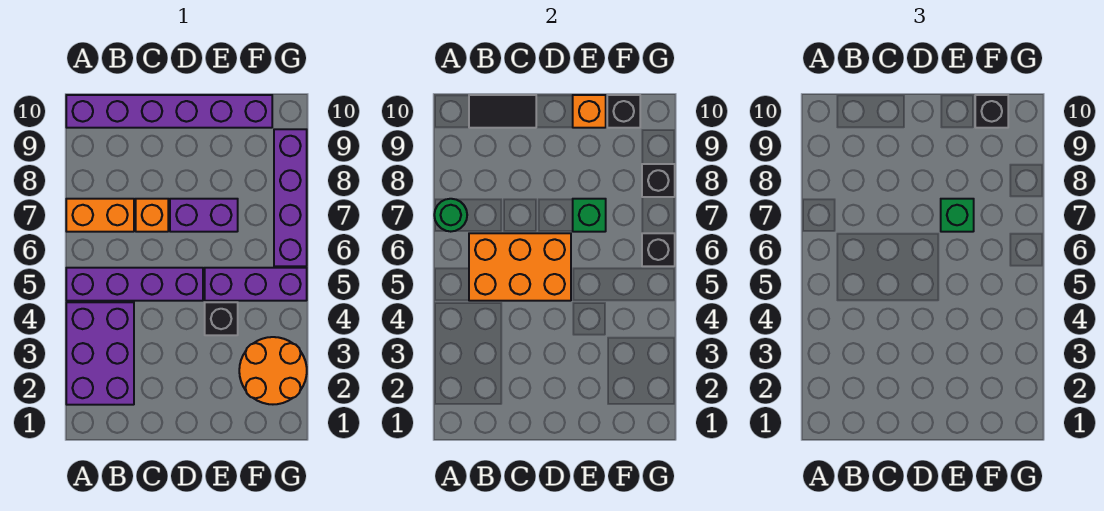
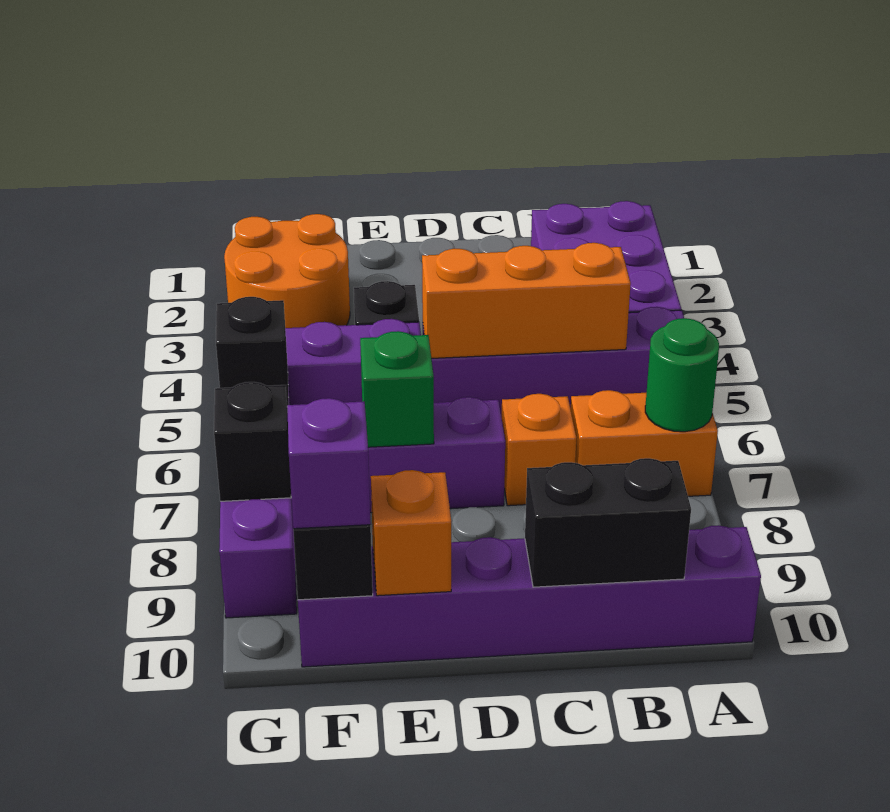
orange brick B5:D6 level 2 -> orange brick B5:D5 level 2
black tile B10:C10 level 2 -> black brick B10:C10 level 2
green brick E7 level 3 -> none
black brick F10 level 3 -> purple brick F10 level 3

